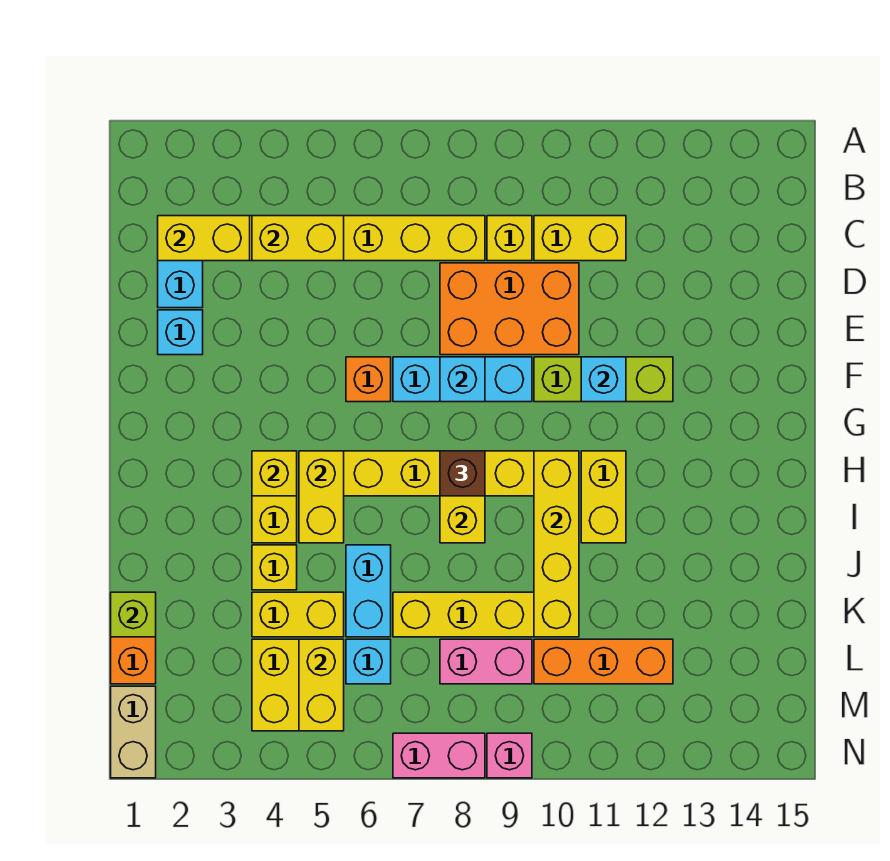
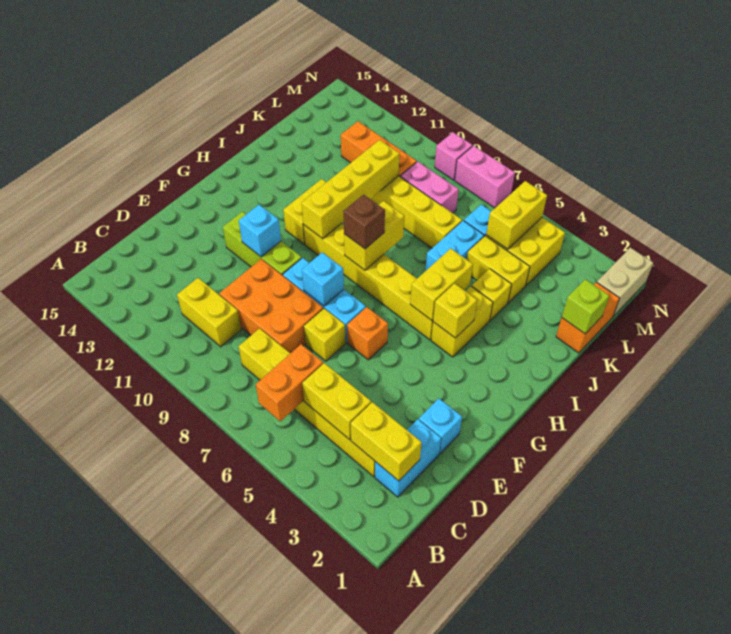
none -> orange brick B6:C6 level 2
yellow brick C9 level 1 -> yellow brick E7 level 1

